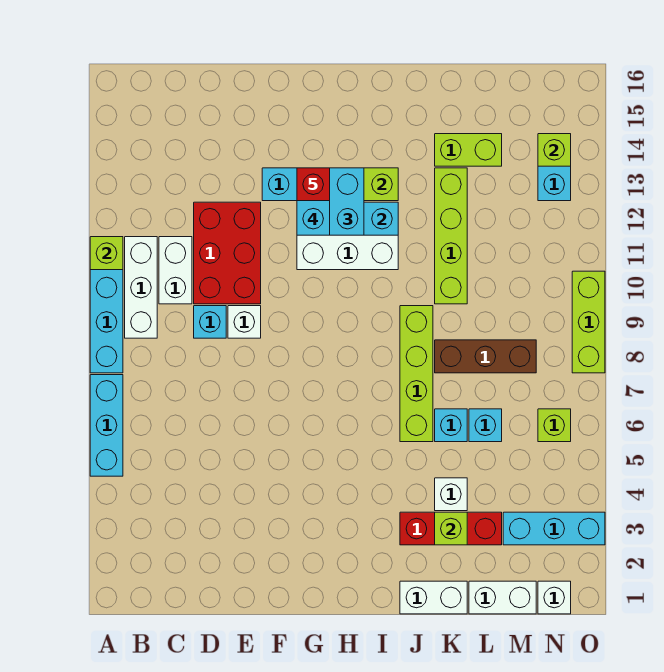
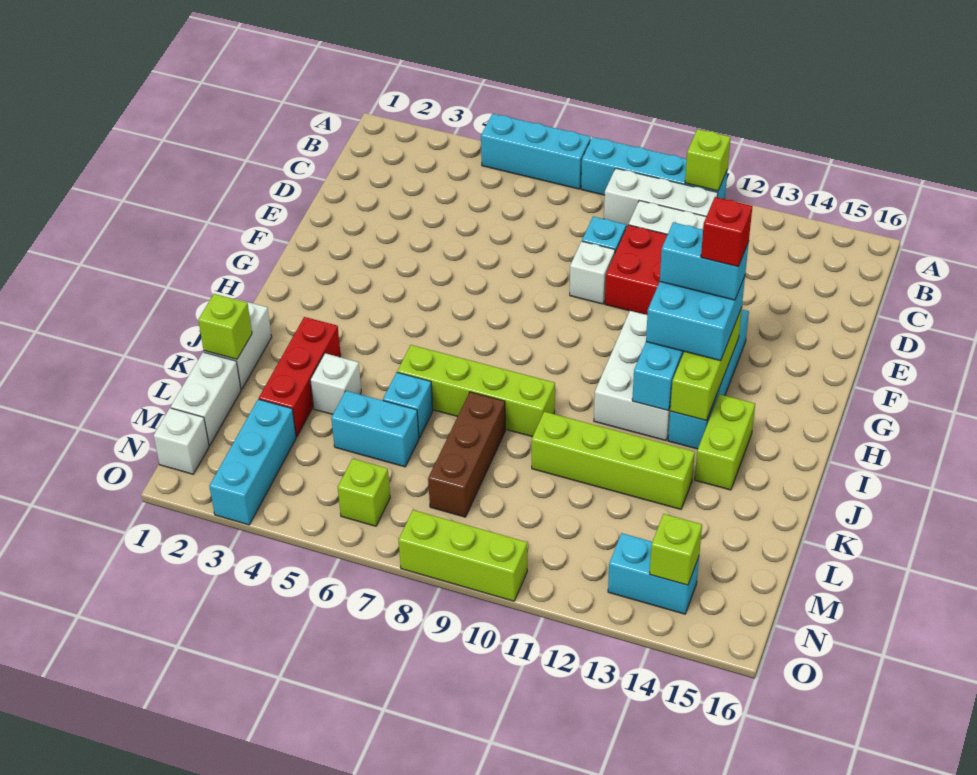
lime brick K3 level 2 -> lime brick K1 level 2
lime brick K14:L14 level 1 -> lime brick I14:J14 level 1
cyan brick L6 level 1 -> cyan brick L5:L6 level 1

